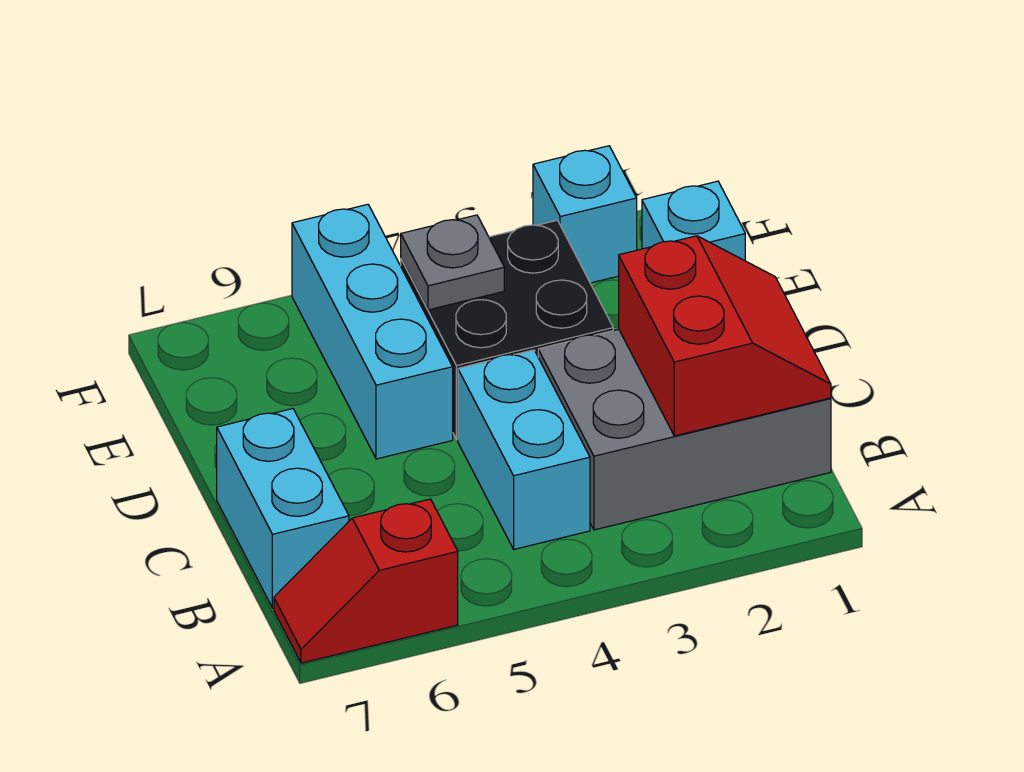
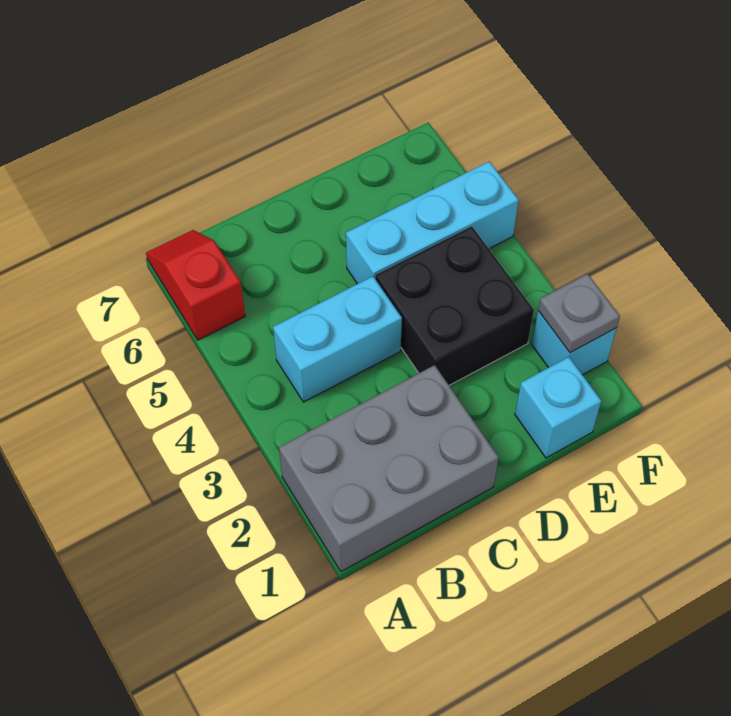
grey brick B1:C3 level 1 -> grey brick A1:C2 level 1
red slope B1:C2 level 2 top 2 -> none
cyan brick B7:C7 level 1 -> none
grey plate E4 level 2 -> grey plate F2 level 2

